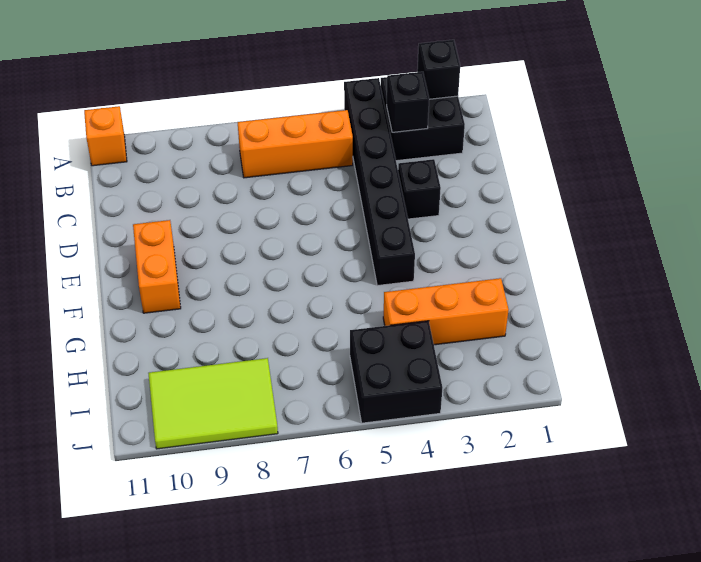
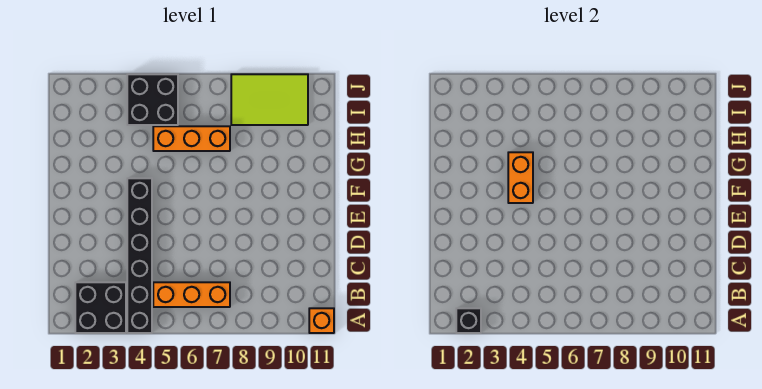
black brick B3 level 2 -> none
black brick D3 level 1 -> none
orange brick E10:F10 level 1 -> orange brick F4:G4 level 2
orange brick H2:H4 level 1 -> orange brick H5:H7 level 1

